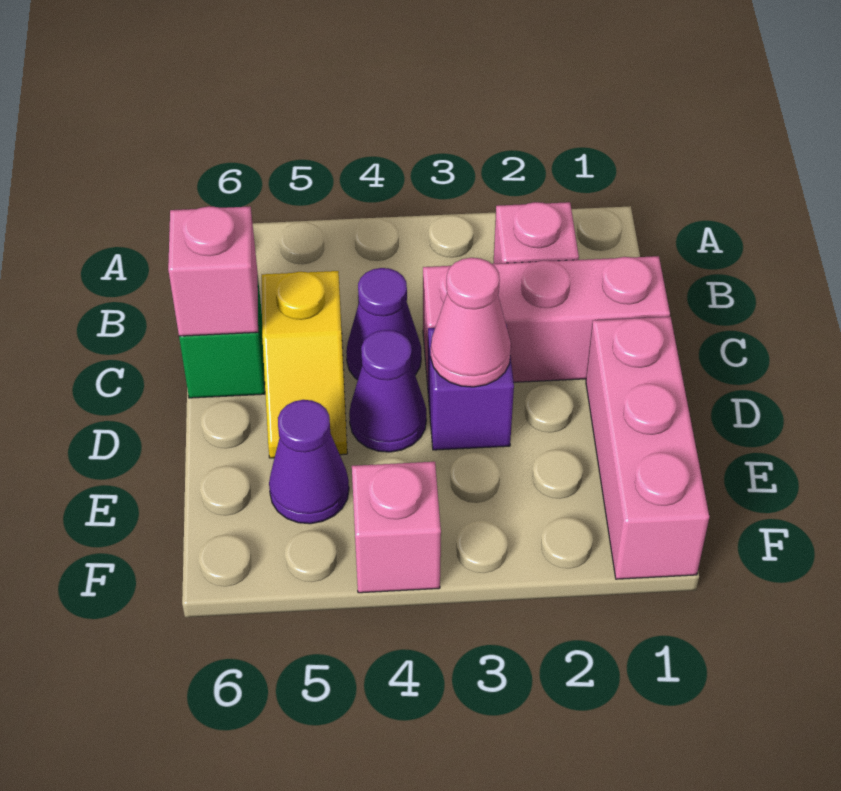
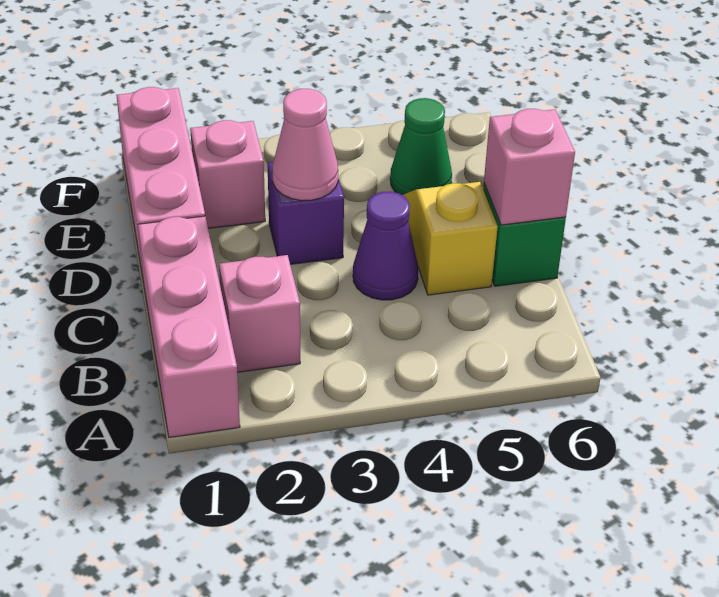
pink brick C1:C3 level 1 -> pink brick A1:C1 level 1
purple cone D4 level 1 -> none
purple cone E5 level 1 -> green cone E5 level 1
pink brick F4 level 1 -> pink brick E2 level 1

